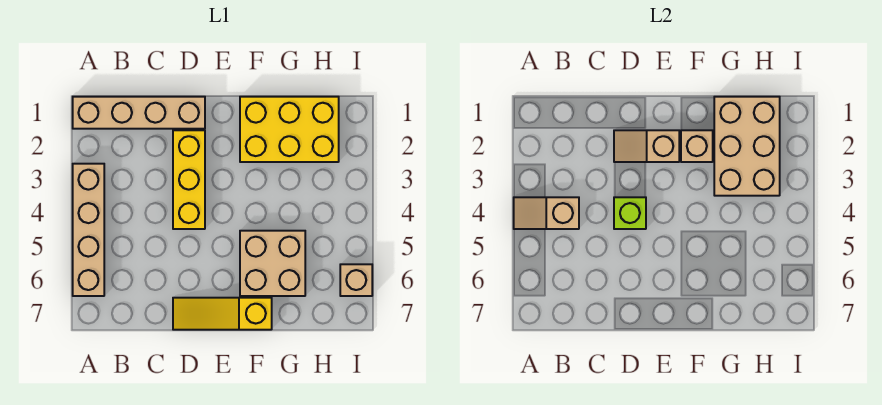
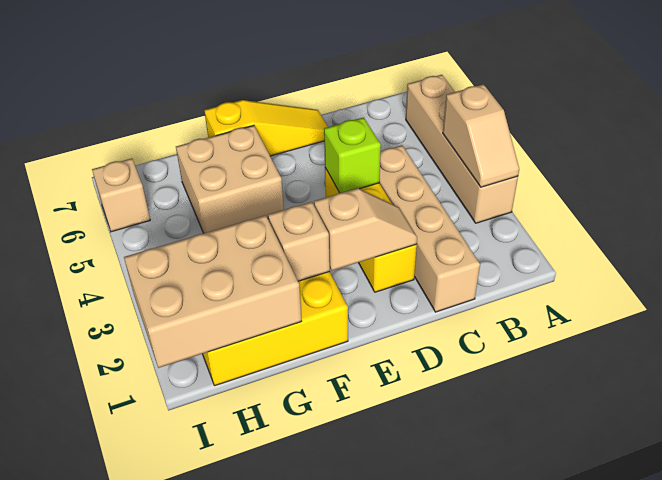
tan brick A1:D1 level 1 -> tan brick C1:C4 level 1
tan slope A4:B4 level 2 top B -> tan slope A3:A4 level 2 top 4
tan brick G1:H3 level 2 -> tan brick G1:I2 level 2

